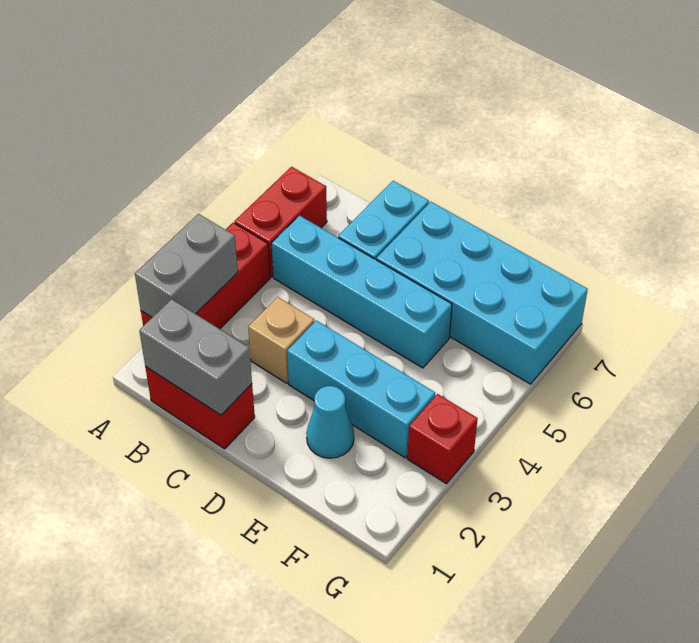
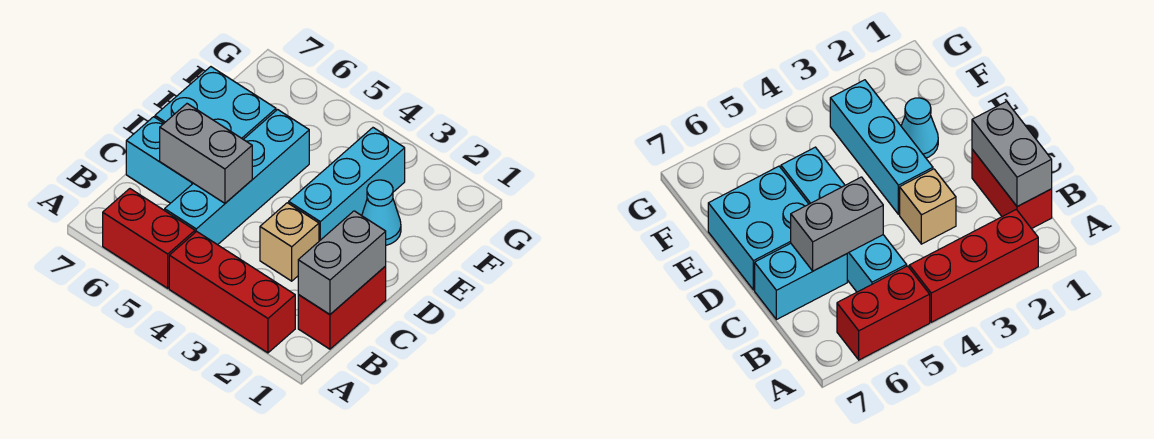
grey brick A2:A3 level 2 -> grey brick C5:C6 level 2
cyan brick D6:G7 level 1 -> cyan brick D6:E7 level 1
red brick G3 level 1 -> none

